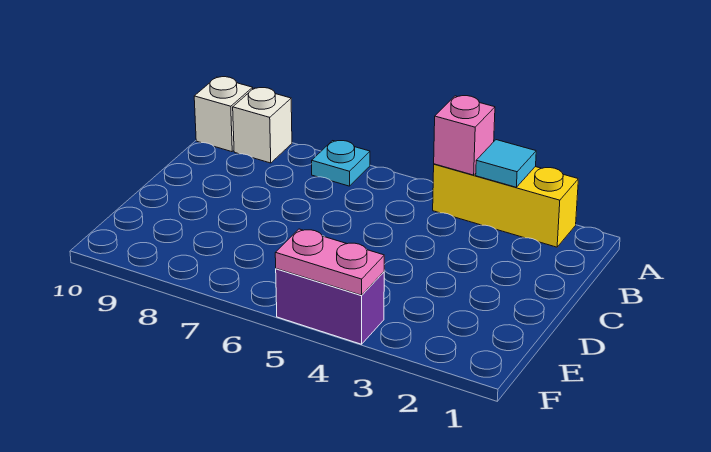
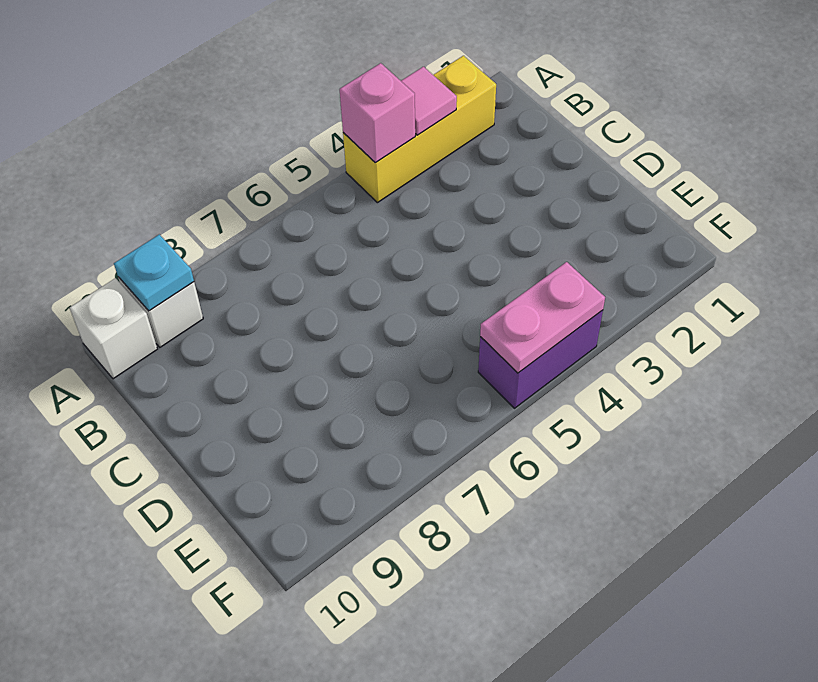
cyan tile A3 level 2 -> pink tile A3 level 2
cyan plate A7 level 1 -> cyan plate A9 level 2

